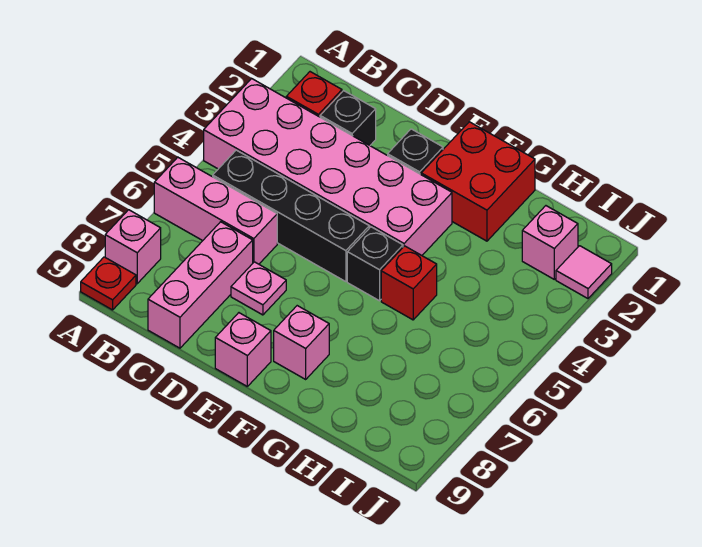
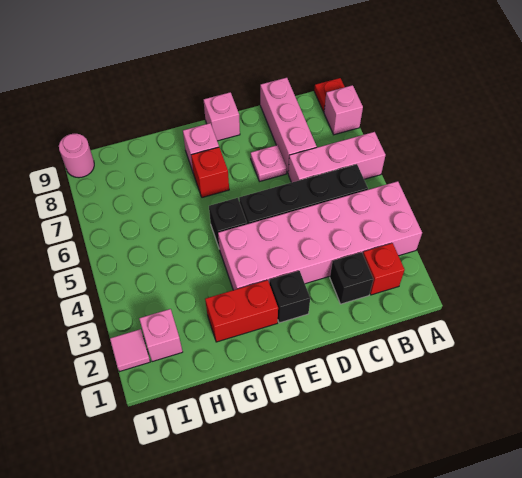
red brick F1:G2 level 1 -> red brick F2:G2 level 1
red brick G5 level 1 -> red brick F7 level 1
none -> pink round brick J9 level 1

